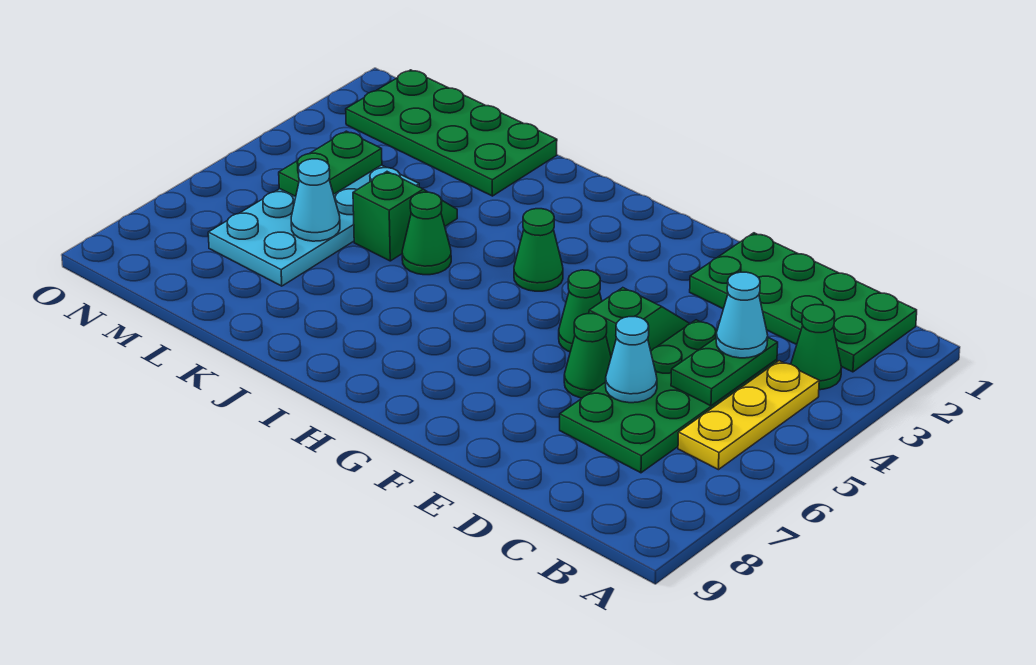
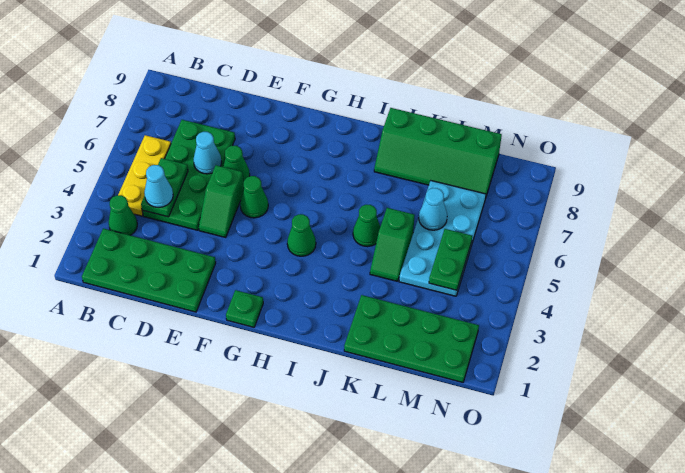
none -> green plate G1 level 1
none -> green slope J8:M9 level 1 top 9

